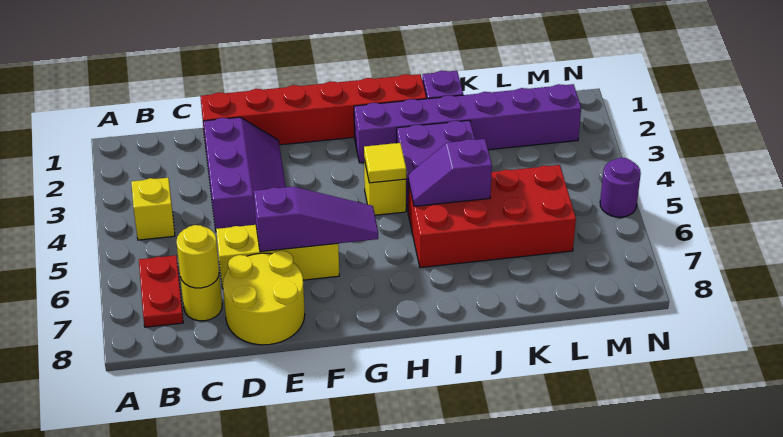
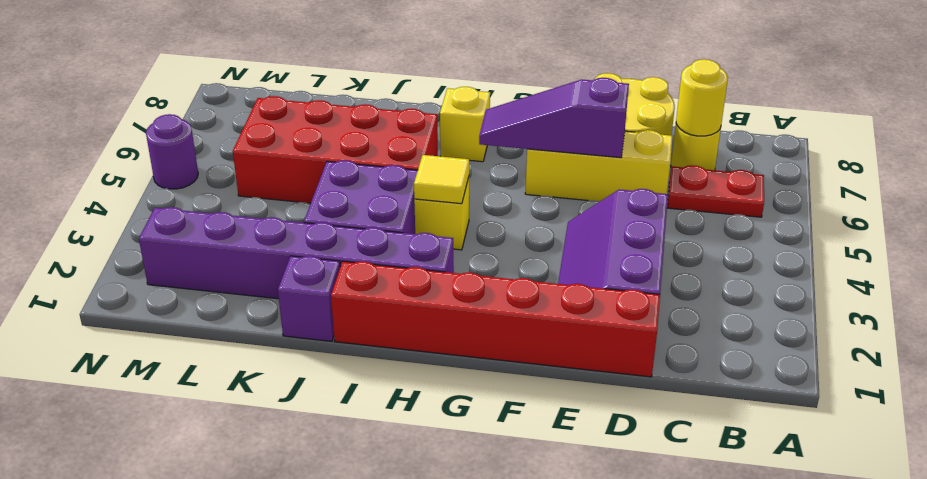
yellow brick B4 level 1 -> yellow brick H7 level 1
red plate B6:B7 level 1 -> red plate B6:C6 level 1
purple slope I5:J5 level 2 top J -> none

